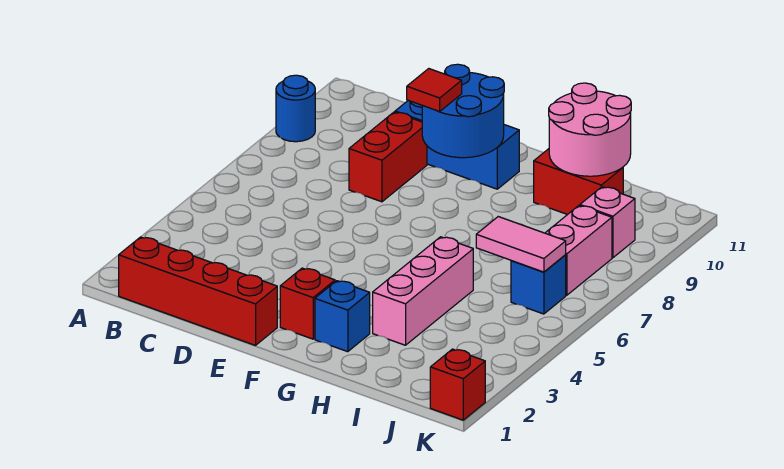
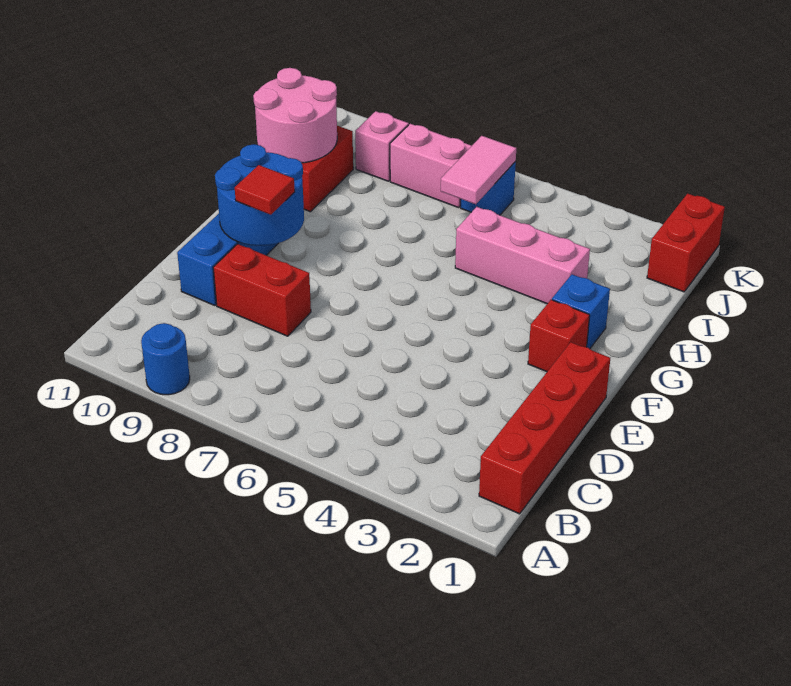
red brick K1 level 1 -> red brick J1:K1 level 1

